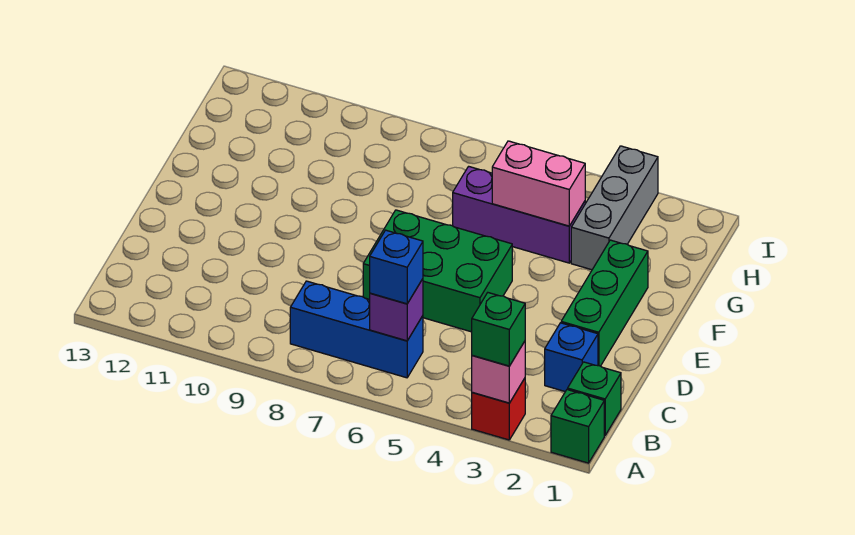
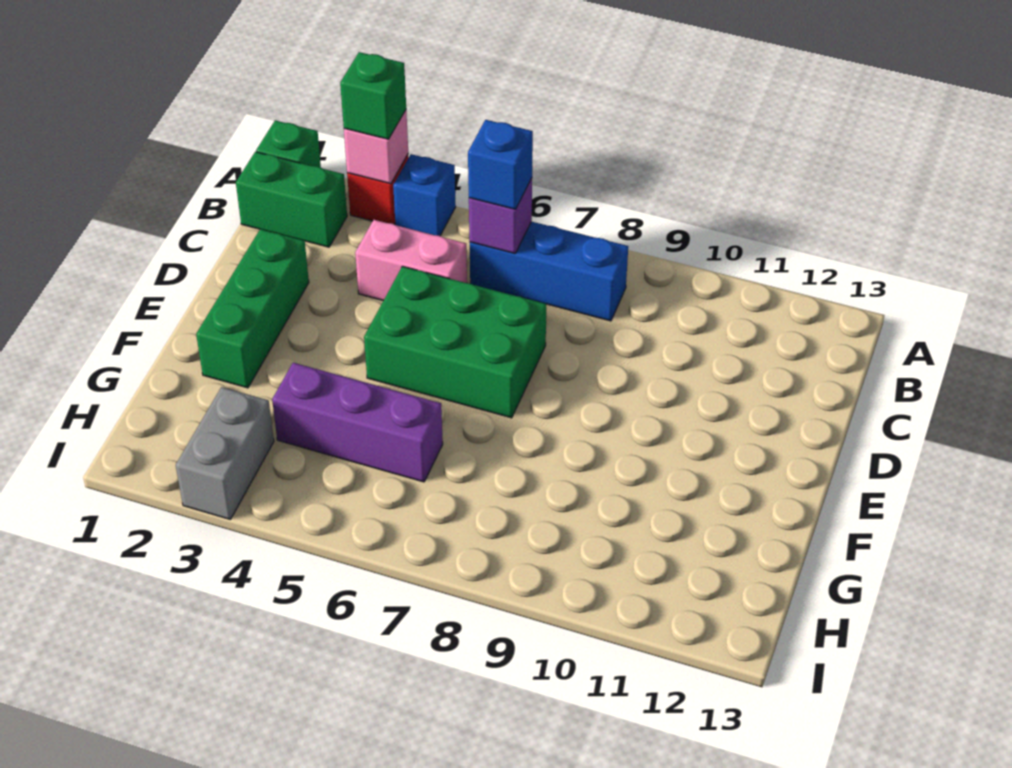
green brick B1 level 1 -> green brick B1:B2 level 1
blue brick C2 level 1 -> blue brick A4 level 1
grey brick G3:I3 level 1 -> grey brick H3:I3 level 1
pink brick G4:G5 level 2 -> pink brick C4:C5 level 1

